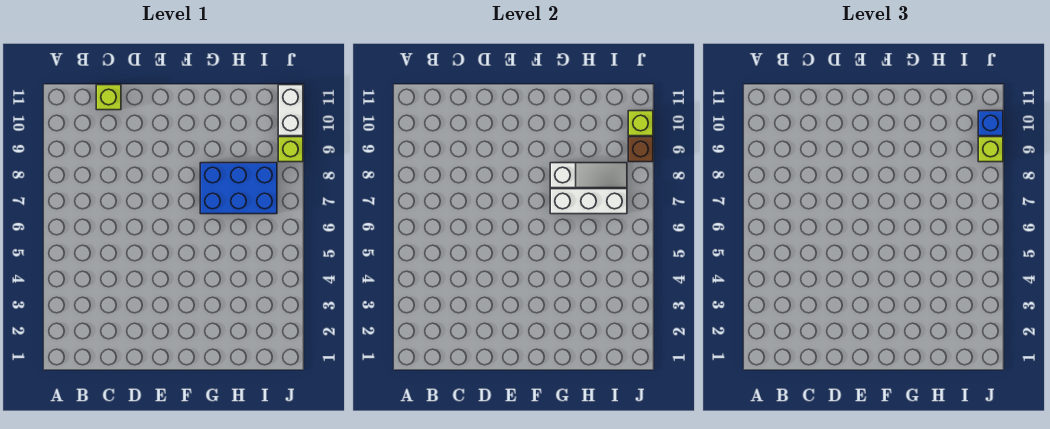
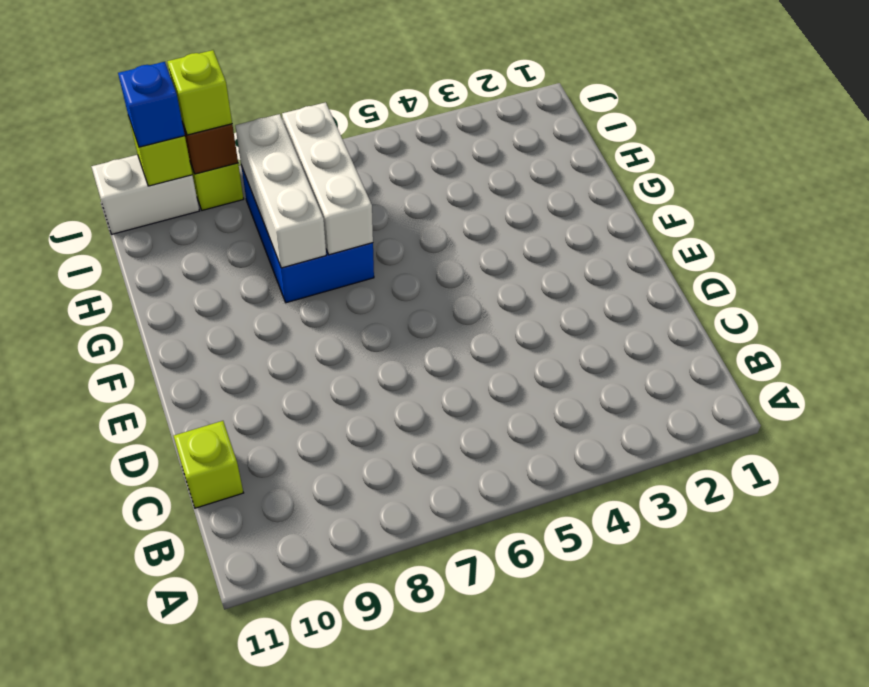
white slope G8:I8 level 2 top G -> white brick G8:I8 level 2

